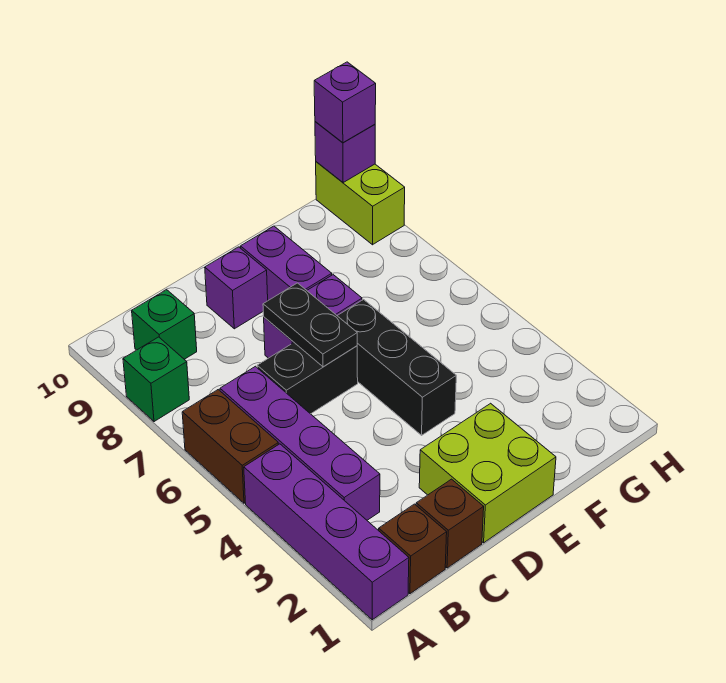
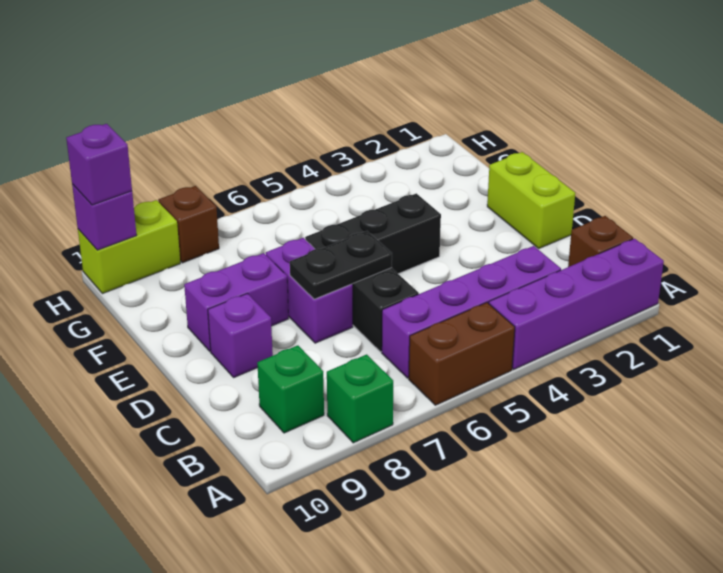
brown brick C1 level 1 -> brown brick H8 level 1
lime brick D1:E2 level 1 -> lime brick D1:E1 level 1

